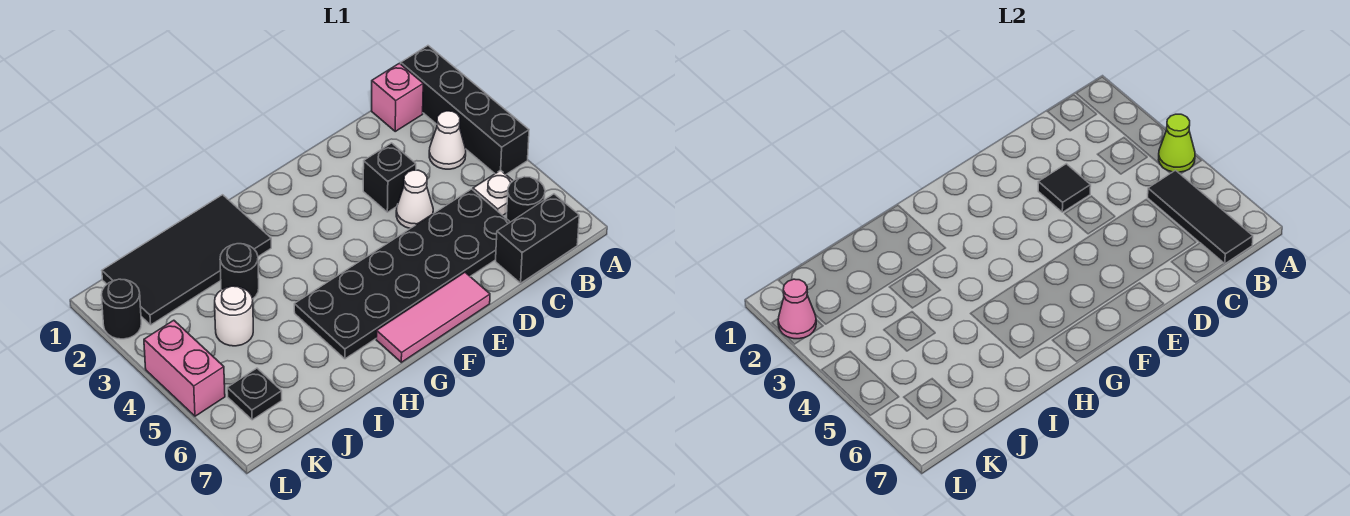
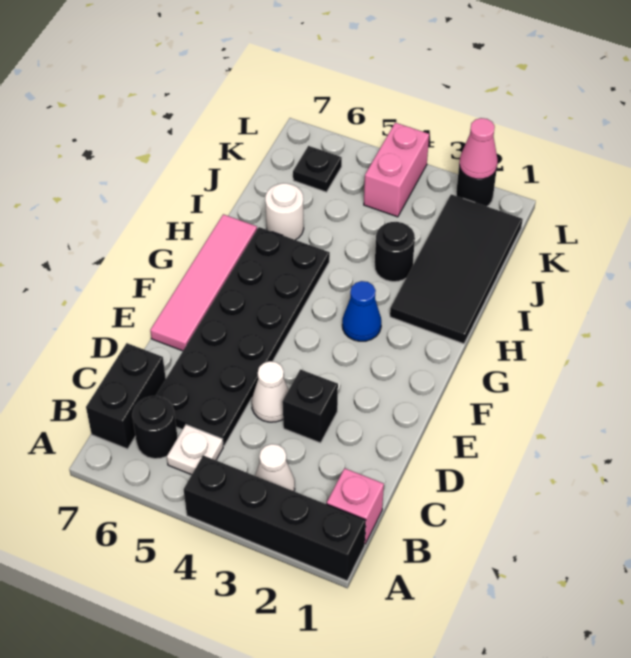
lime cone A4 level 2 -> none
black tile B5:B7 level 2 -> none
black tile D3 level 2 -> none
pink tile E7:G7 level 1 -> pink tile E7:H7 level 1
none -> blue cone G3 level 1
white round brick J4 level 1 -> white round brick I6 level 1
pink brick L4:L5 level 1 -> pink brick K4:L4 level 1

